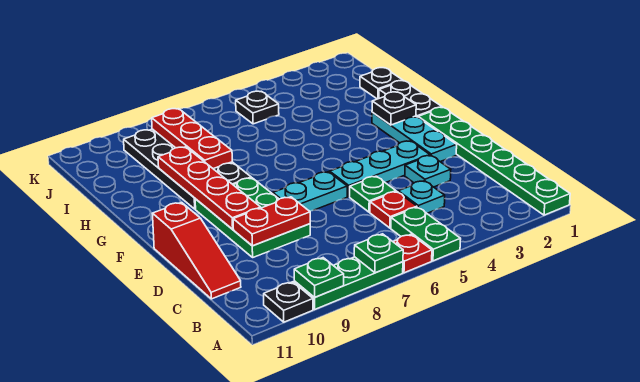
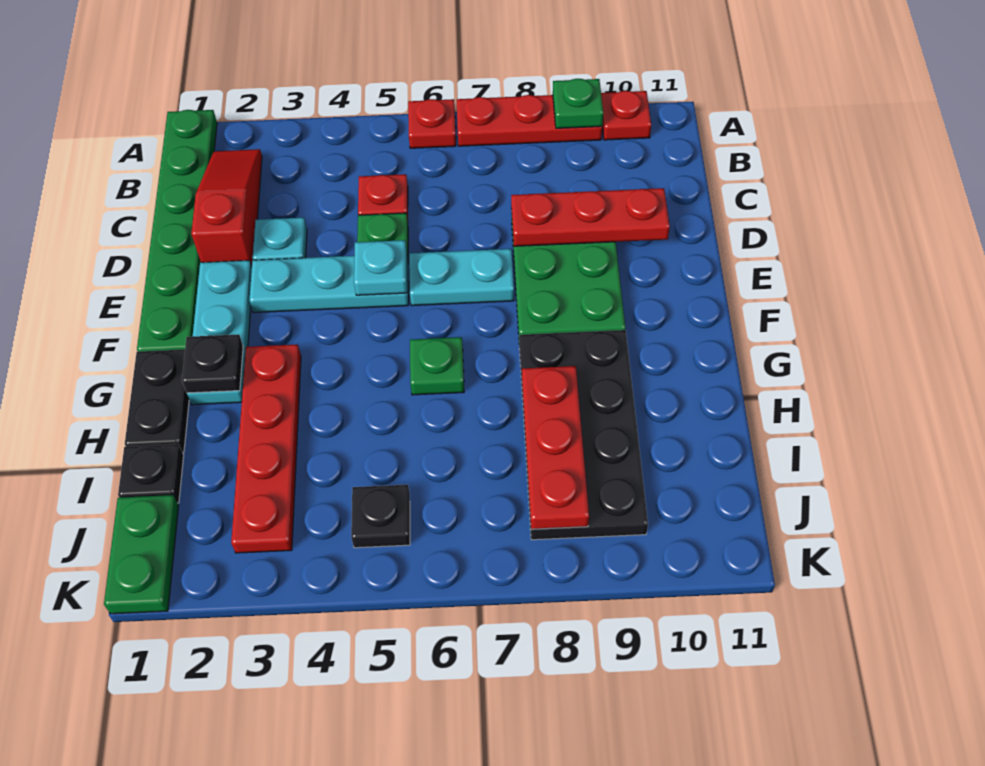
green plate A5:B5 level 1 -> green plate J1:K1 level 1
green plate A7:A9 level 1 -> red plate A7:A9 level 1
green plate A7 level 2 -> green plate G6 level 1
black plate A10 level 1 -> red plate A10 level 1
cyan plate C4 level 1 -> cyan plate E5 level 2
red slope C11:E11 level 1 top E -> red slope B2:D2 level 1 top D
red plate D8:D9 level 2 -> red plate D8:D10 level 2
red plate E9:H9 level 2 -> red plate G3:J3 level 1

